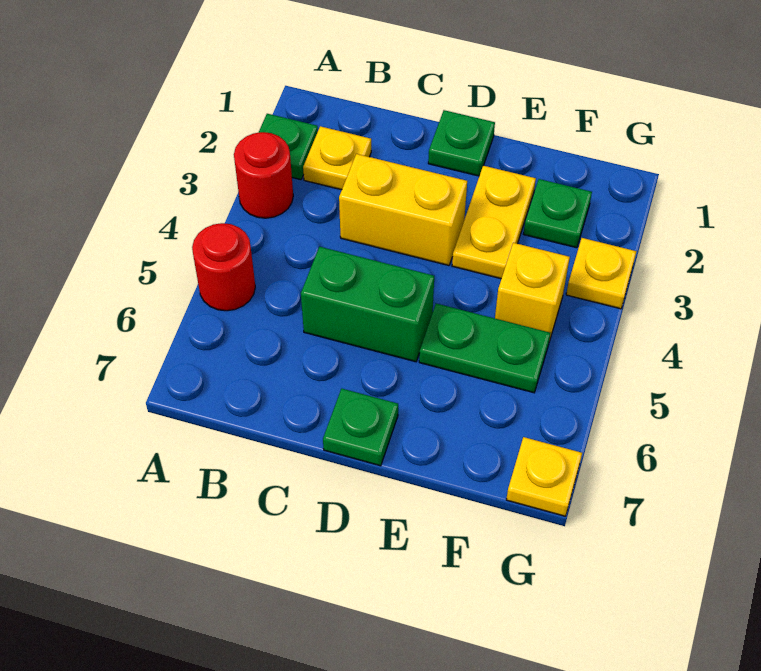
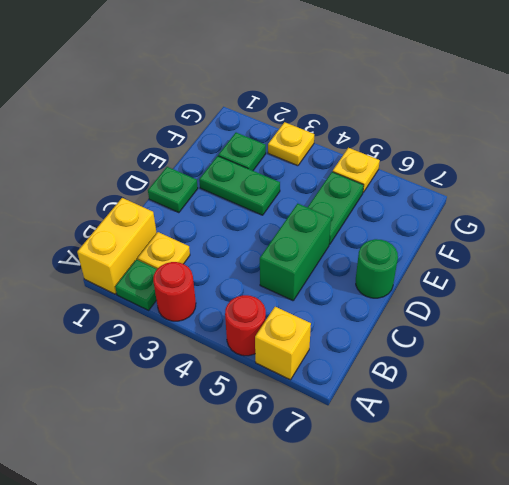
yellow brick C3:D3 level 1 -> yellow brick A1:B1 level 1
green plate D7 level 1 -> green round brick D7 level 1
yellow plate E2:E3 level 1 -> green plate E2:E3 level 1
yellow brick F4 level 1 -> yellow brick A6 level 1
yellow plate G7 level 1 -> yellow plate G5 level 1

